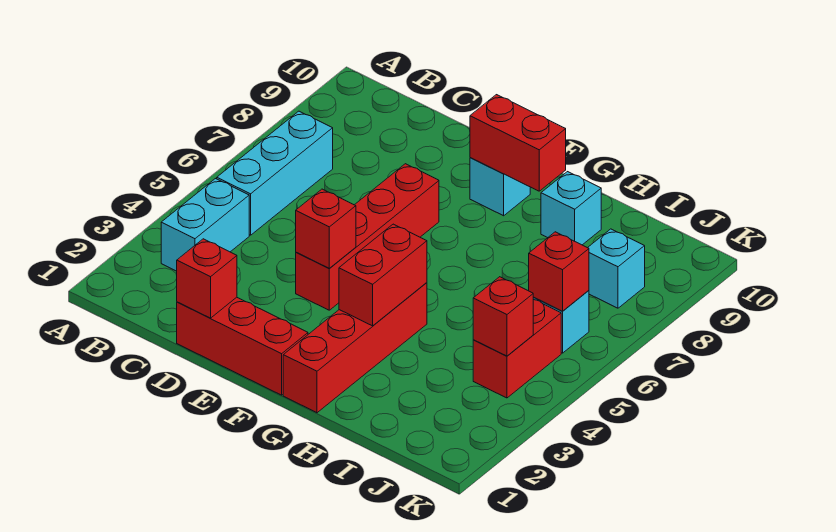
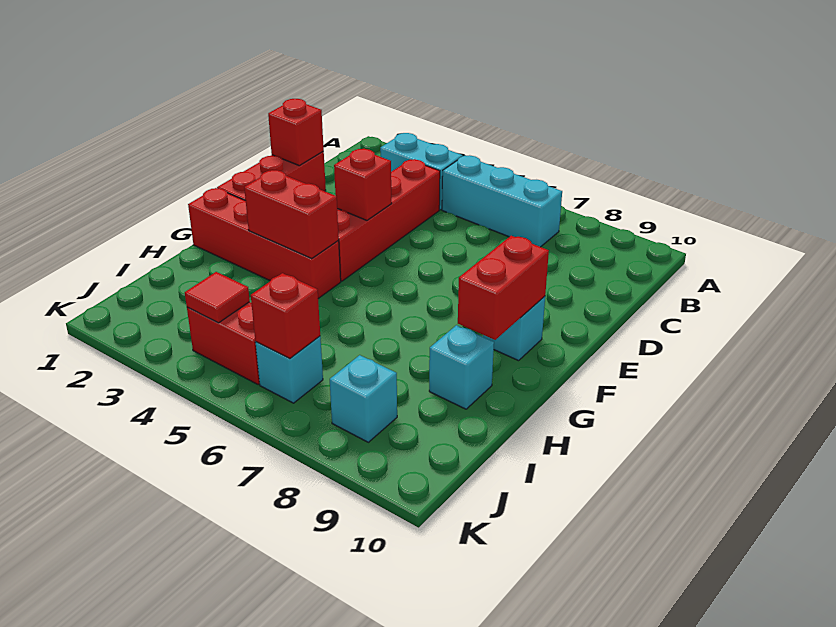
red brick E4:E7 level 1 -> red brick C4:F4 level 1
red brick J4 level 2 -> red tile J4 level 2

